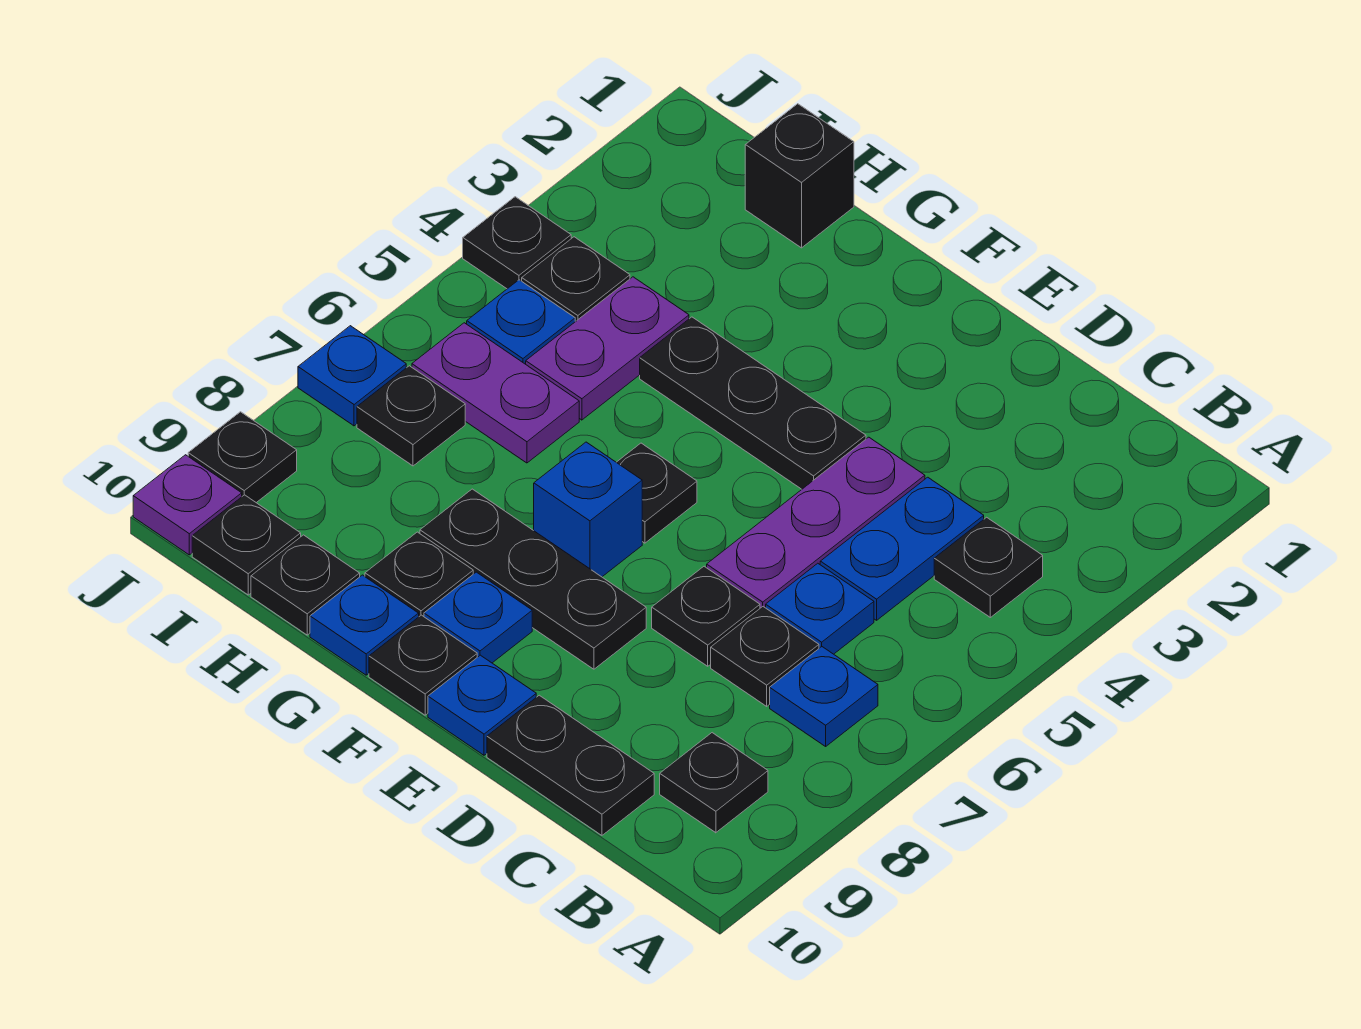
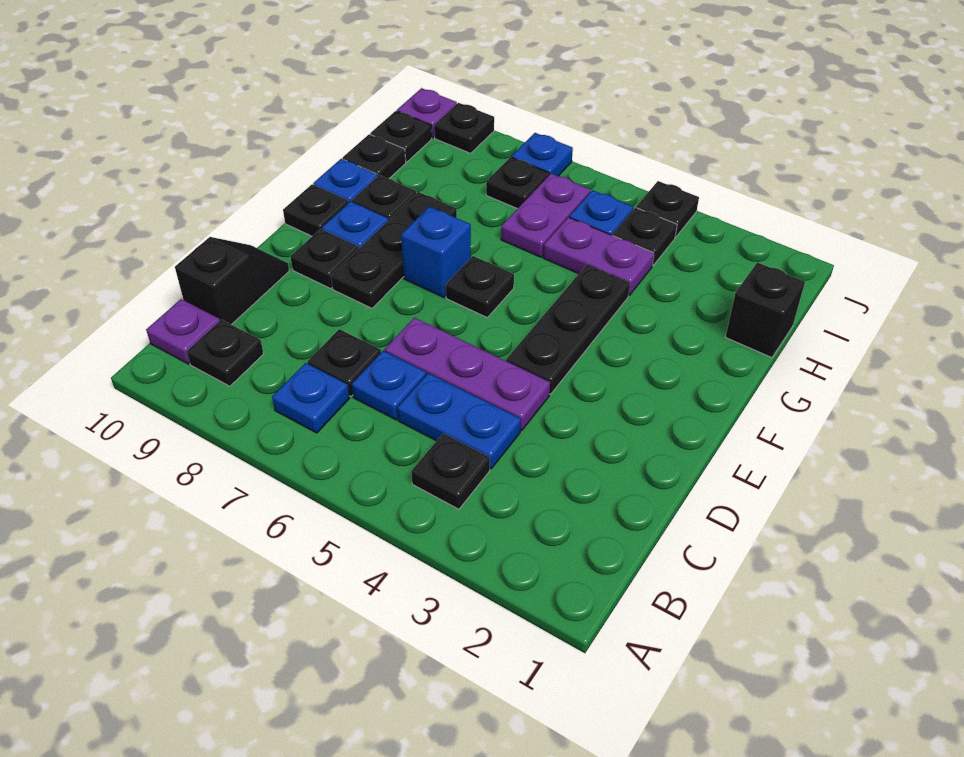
none -> purple plate B10 level 1
black plate C10:D10 level 1 -> black slope C10:D10 level 1 top C
black plate D7 level 1 -> black plate E9 level 1
blue plate E10 level 1 -> none

